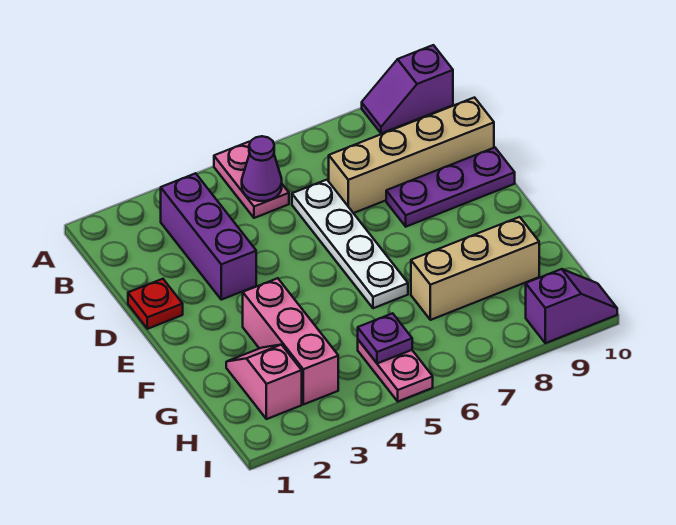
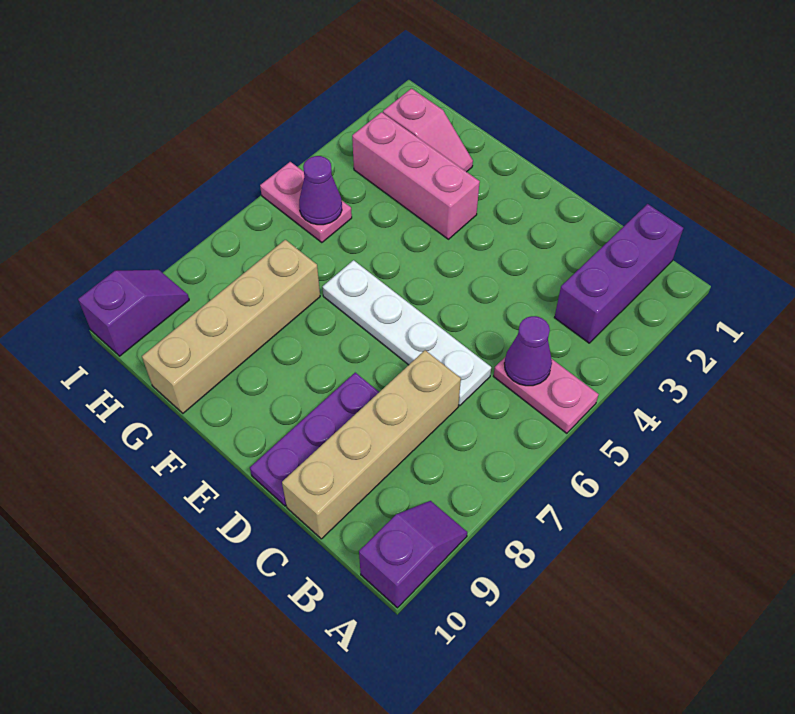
purple brick B3:D3 level 1 -> purple brick B1:B3 level 1
red plate D1 level 1 -> none
tan brick G7:G9 level 1 -> tan brick G7:G10 level 1
purple plate H5 level 2 -> purple cone H5 level 2
purple slope I9:I10 level 1 top 9 -> purple slope I9:I10 level 1 top 10

